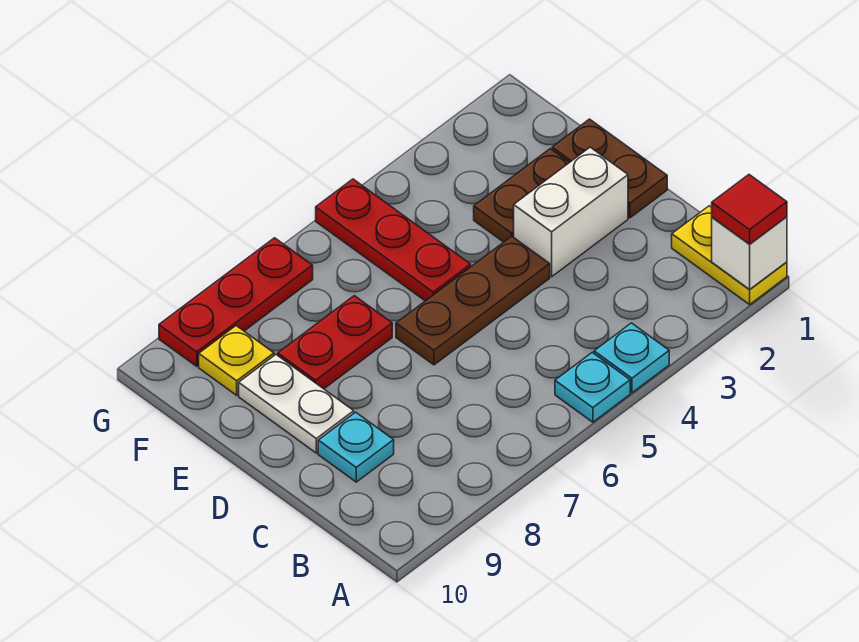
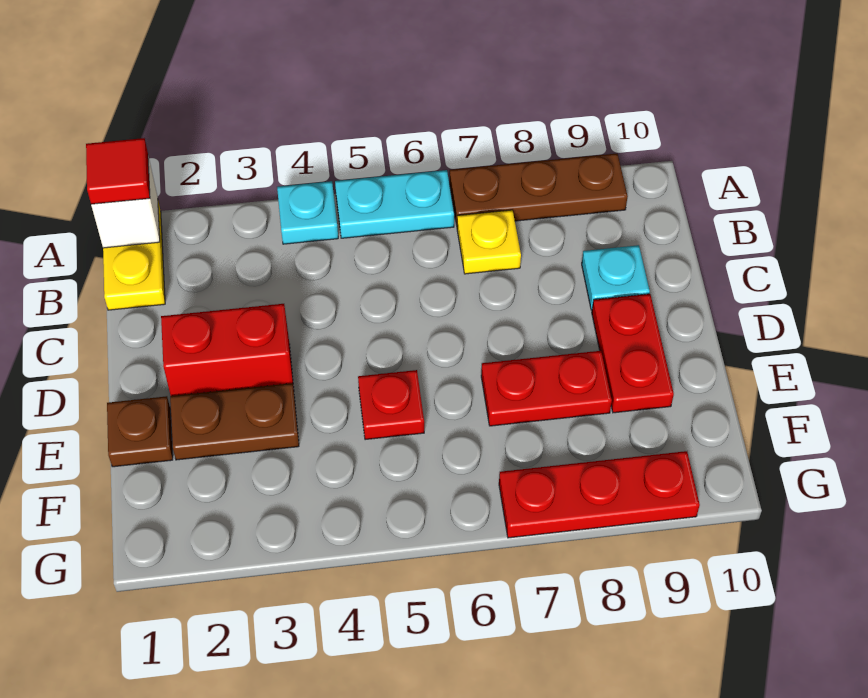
cyan plate A5 level 1 -> cyan plate A5:A6 level 1
brown plate D1:E1 level 1 -> brown plate E1 level 1
white brick D2:D3 level 1 -> red brick D2:D3 level 1
brown plate D4:D6 level 1 -> brown plate A7:A9 level 1
white plate D9:E9 level 1 -> red plate D9:E9 level 1
red plate E5:G5 level 1 -> red plate E5 level 1
yellow plate F9 level 1 -> yellow plate B7 level 1

